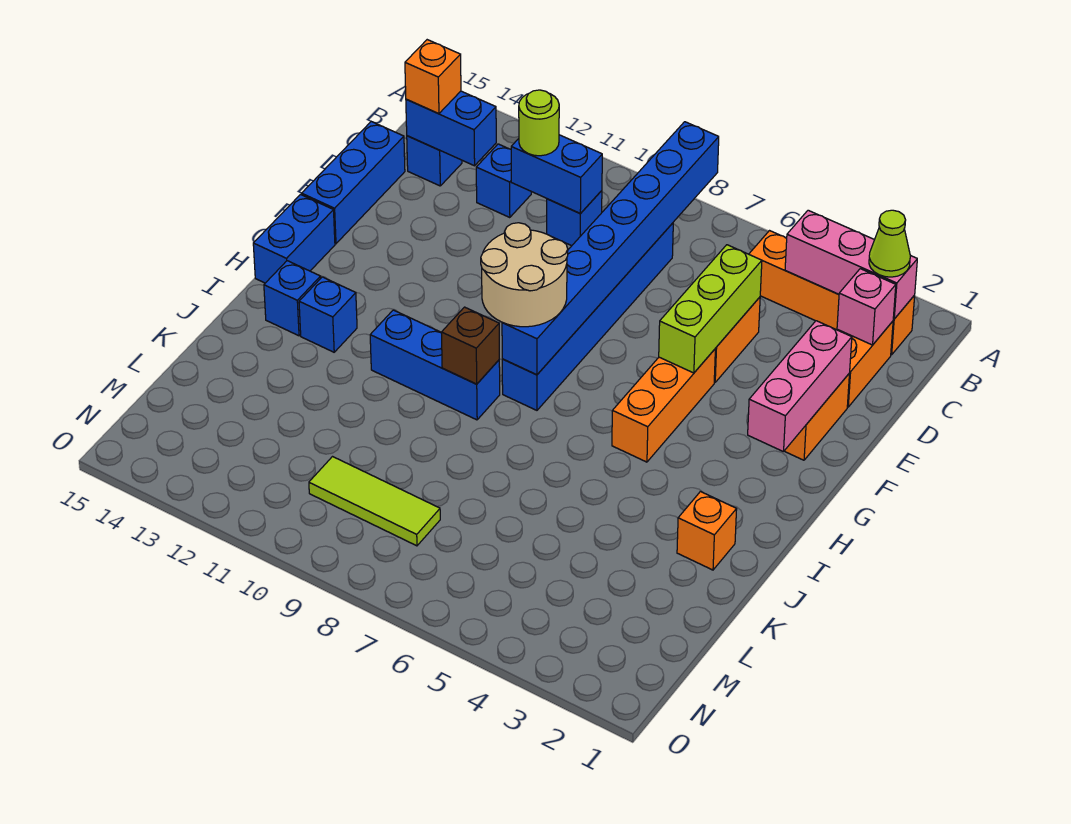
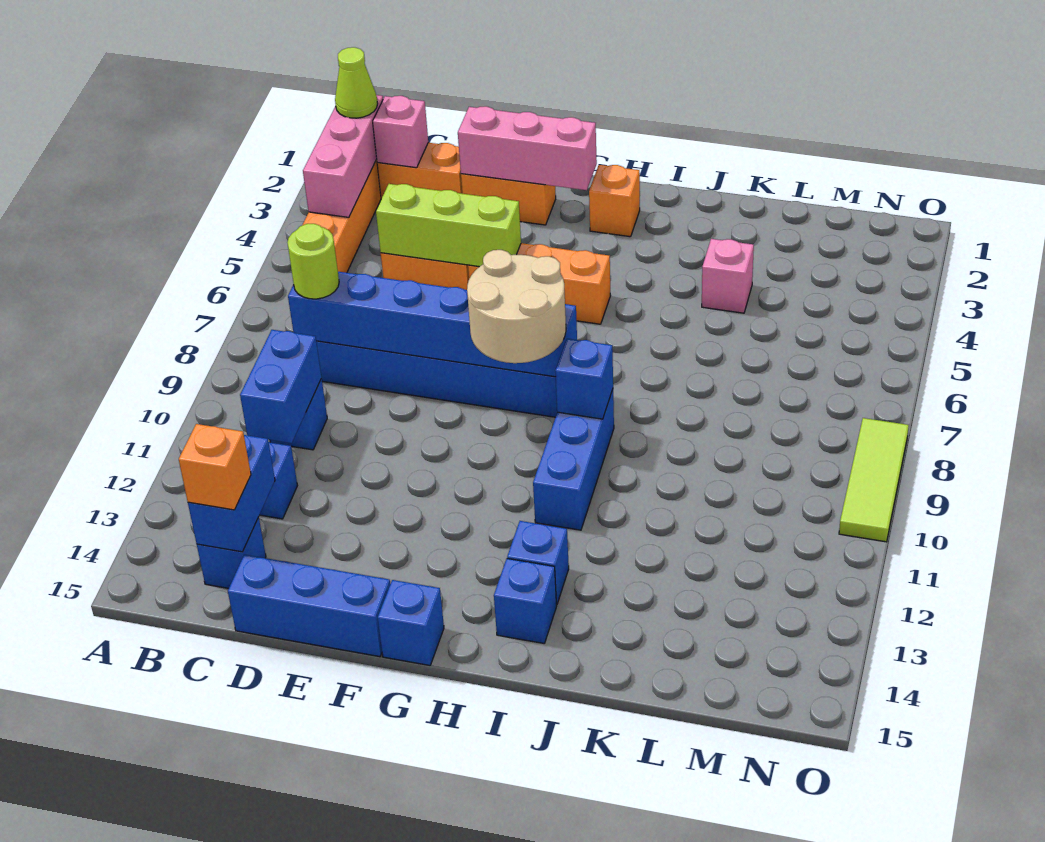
blue brick A8:H8 level 2 -> blue brick C8:H8 level 2
lime round brick C11 level 3 -> lime round brick C8 level 3
blue brick G15:H15 level 1 -> blue brick G15 level 1
brown brick I9 level 2 -> blue brick I9 level 2
orange brick J2 level 1 -> orange brick H2 level 1
none -> pink brick K4 level 1
lime tile M8:M10 level 1 -> lime tile O8:O10 level 1

